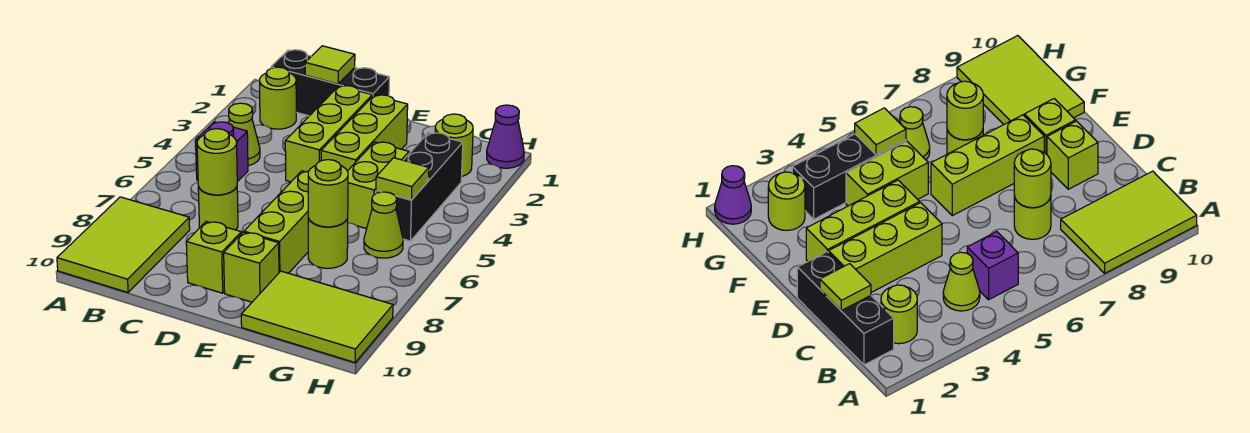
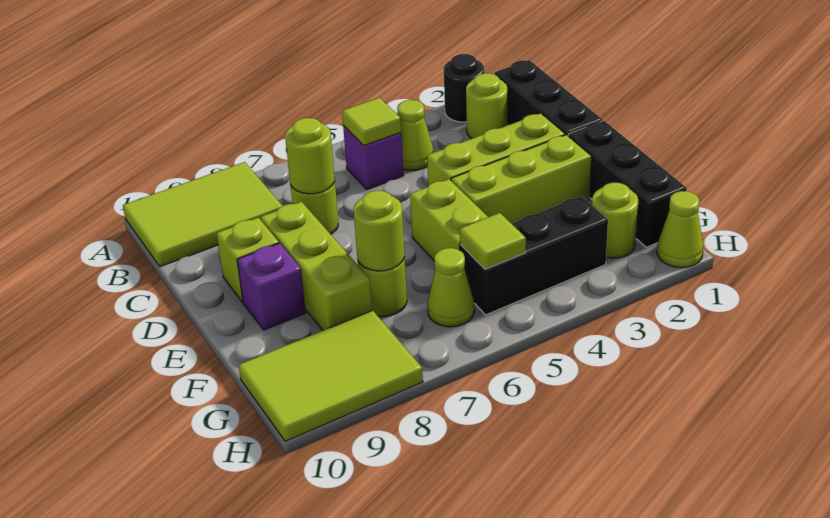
none -> black round brick A2 level 1
lime tile C1 level 2 -> lime tile B5 level 2
none -> black brick E1:G1 level 1
lime brick E6:E8 level 1 -> lime brick D8:F8 level 1
lime brick E9 level 1 -> purple brick E9 level 1
lime brick F4:F5 level 1 -> lime brick E5:F5 level 1
lime tile F9:H10 level 1 -> lime tile G8:H10 level 1
purple cone H1 level 1 -> lime cone H1 level 1

